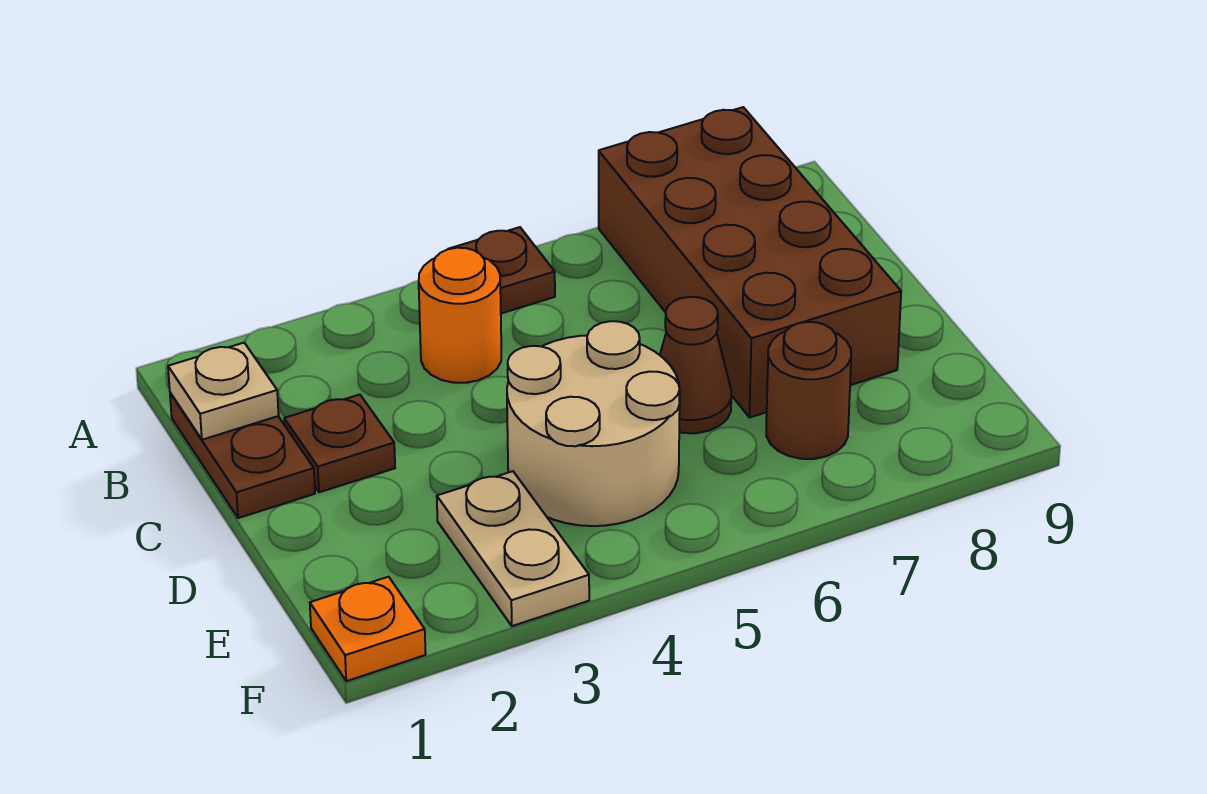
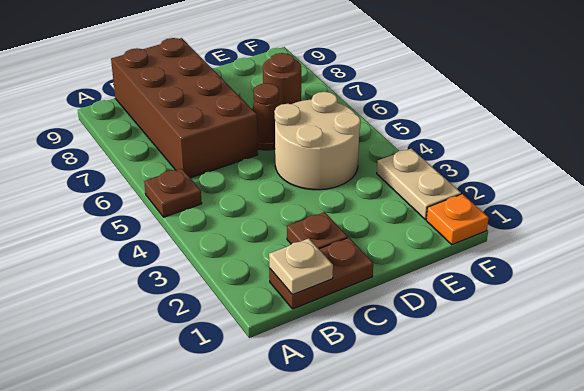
brown brick A7:D8 level 1 -> brown brick B6:C9 level 1
orange round brick B4 level 1 -> none
tan plate E3:F3 level 1 -> tan plate F2:F3 level 1

